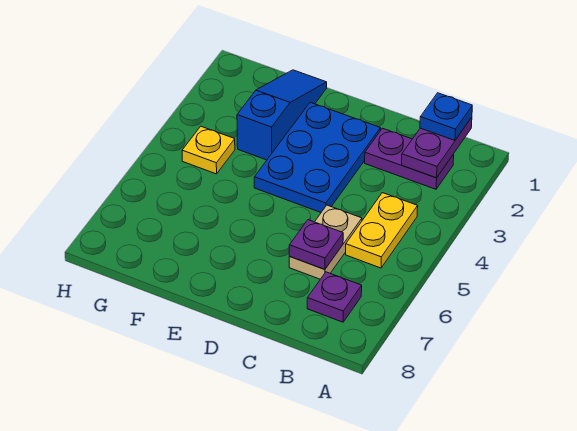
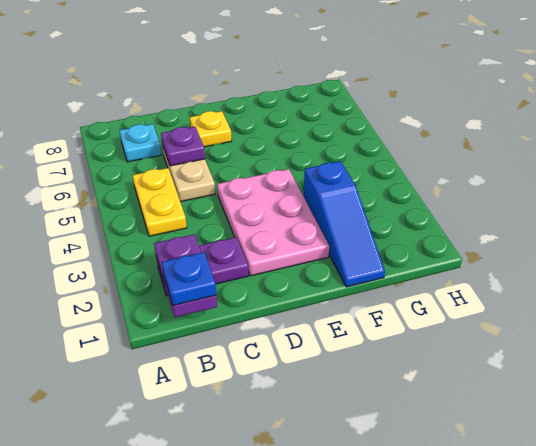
purple plate B7 level 1 -> cyan plate B7 level 1
blue plate D2:E4 level 1 -> pink plate D2:E4 level 1
yellow plate G4 level 1 -> yellow plate D7 level 1

